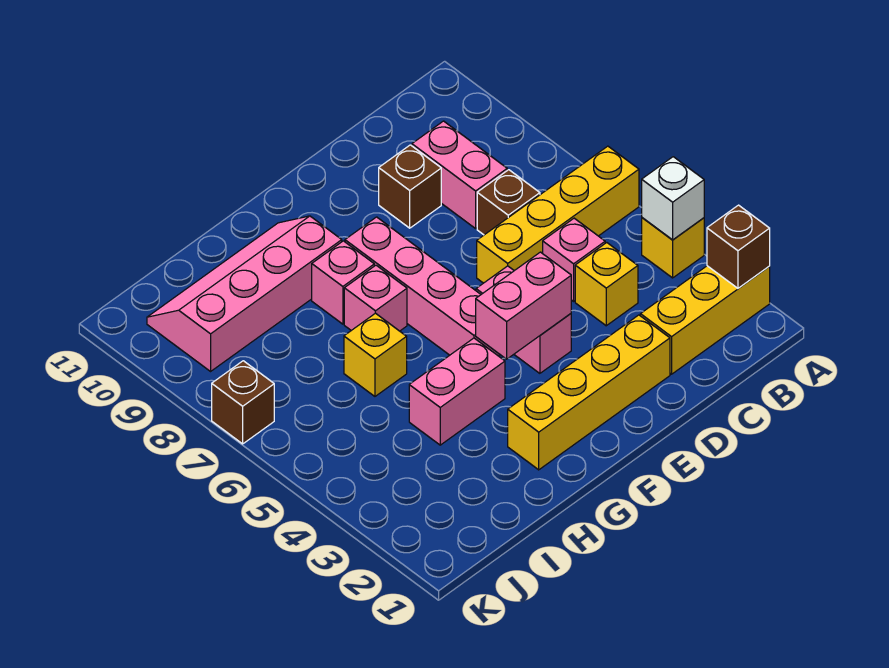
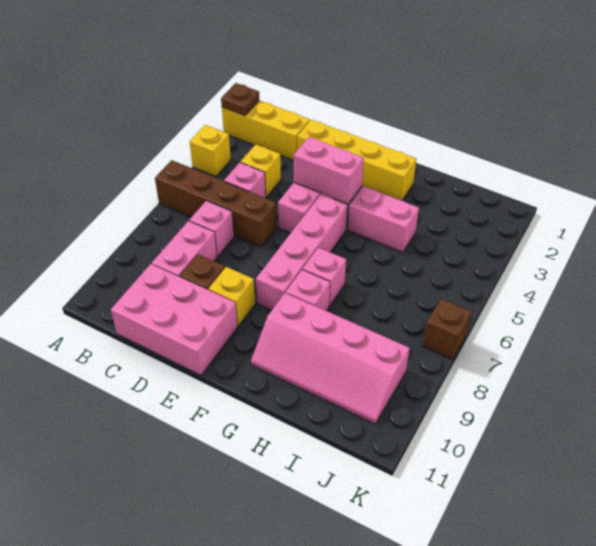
brown brick A2 level 2 -> brown plate A2 level 2
white brick A4 level 2 -> none
yellow brick A6:D6 level 1 -> brown brick A6:D6 level 1
brown brick C7 level 1 -> pink brick C7 level 1
none -> pink brick C10:E11 level 1
yellow brick H6 level 1 -> yellow brick E9 level 1

